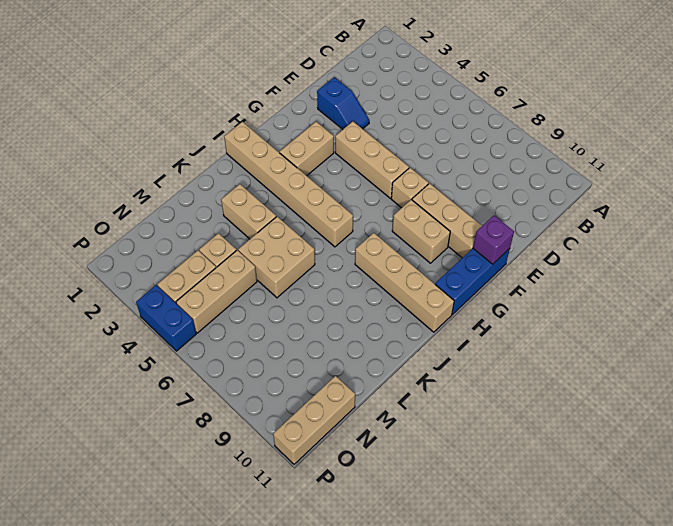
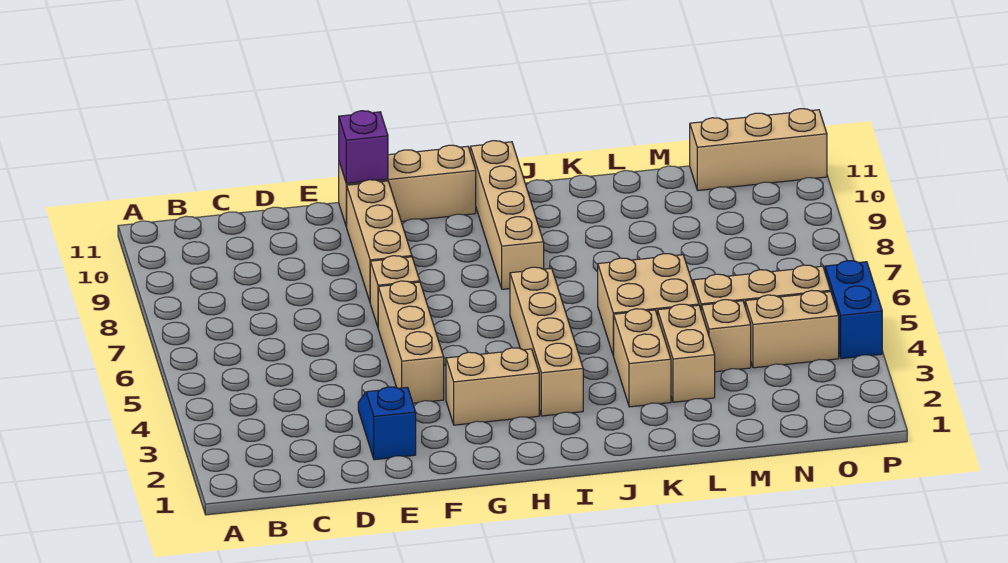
blue brick F11:H11 level 1 -> tan brick F11:H11 level 1
tan brick G8:G9 level 1 -> tan brick L3:L4 level 1
tan brick I1:I6 level 1 -> tan brick I3:I6 level 1

